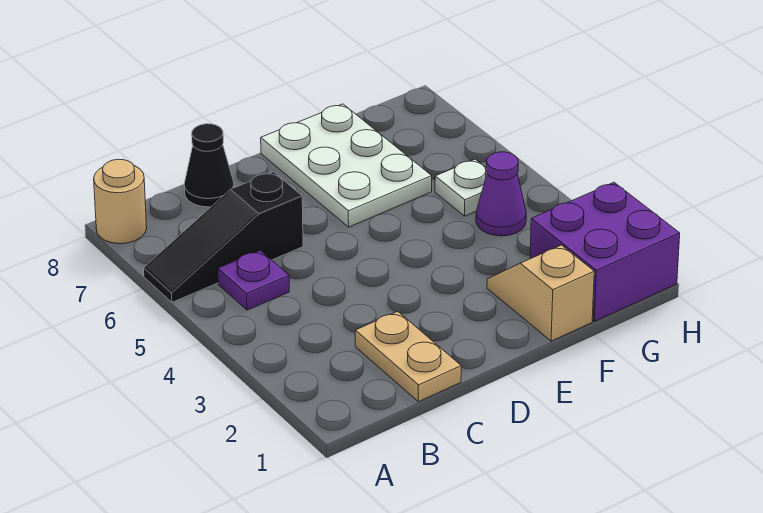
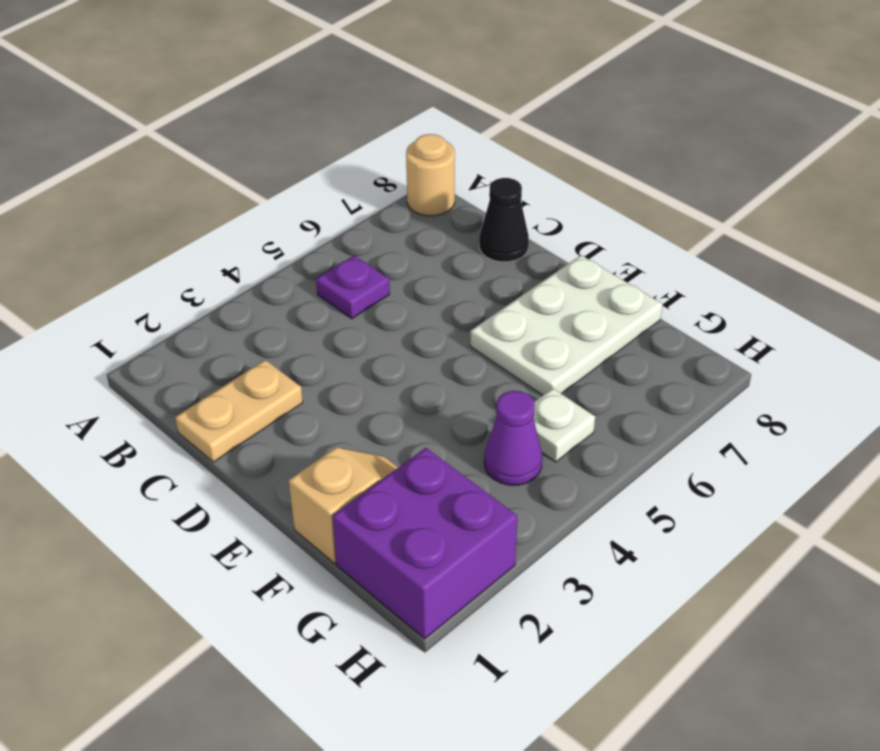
black slope A6:C6 level 1 top C -> none

